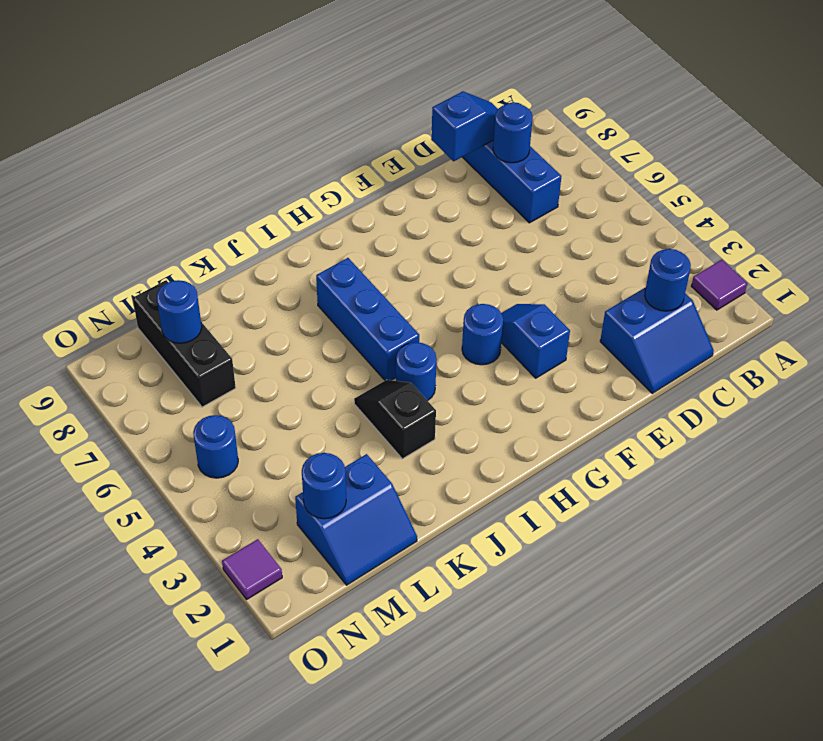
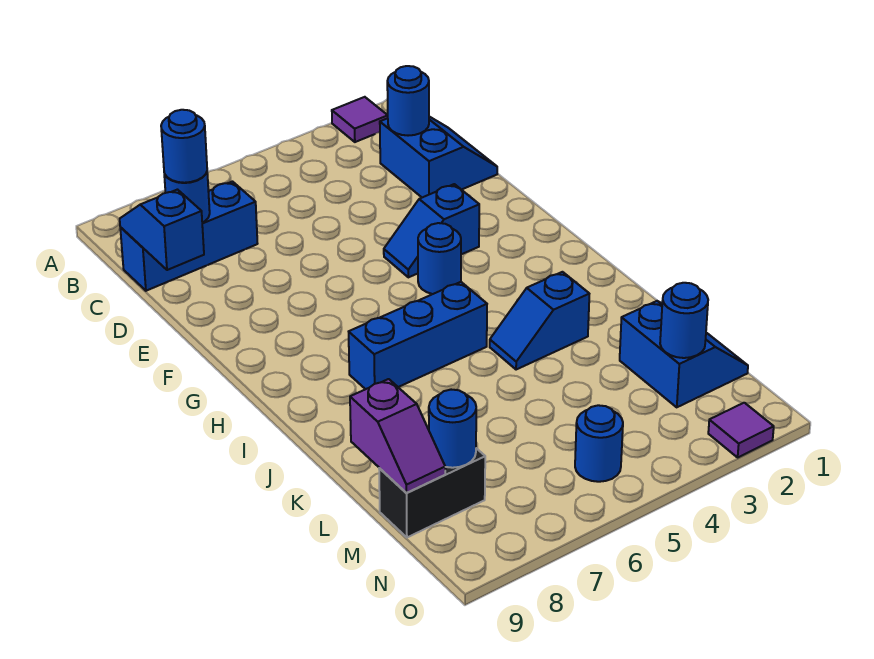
blue round brick I4 level 1 -> blue round brick C8 level 3
black slope J3:J4 level 1 top 3 -> blue slope J3:J4 level 1 top 3
none -> purple slope L9:M9 level 2 top L
black brick M7:M9 level 1 -> black brick M8:M9 level 1

